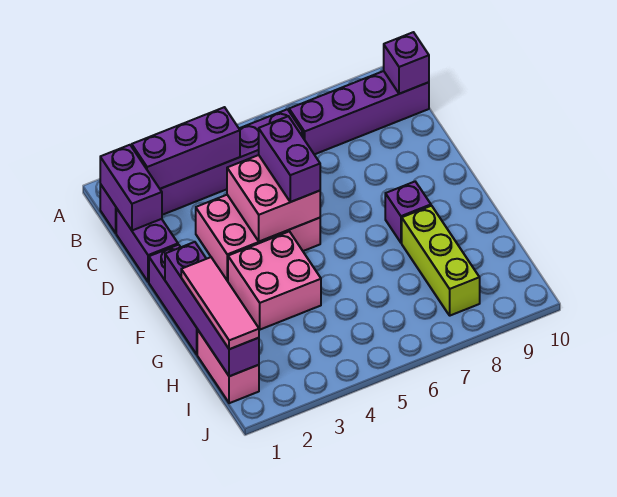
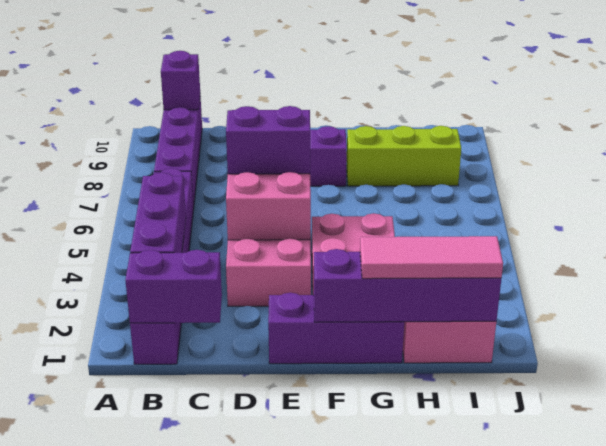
purple brick C1:D1 level 1 -> none

